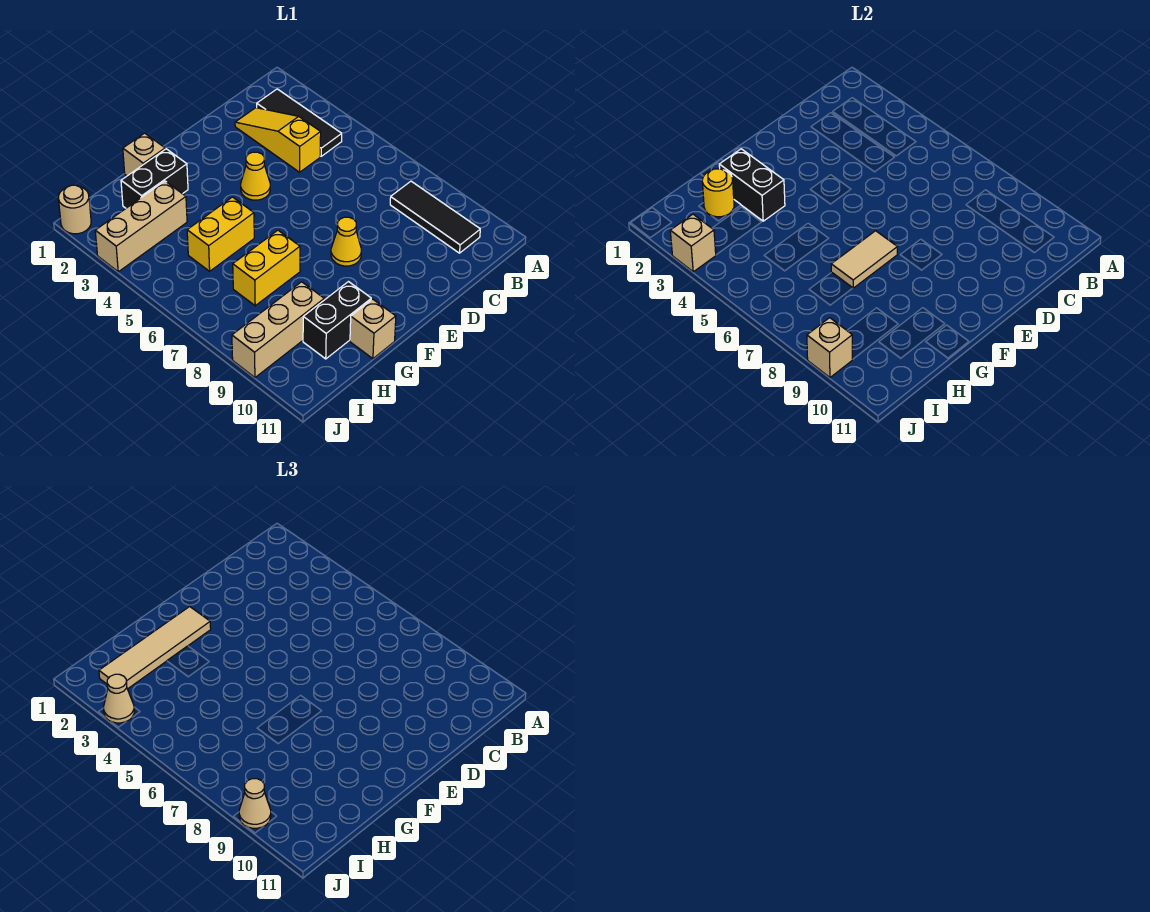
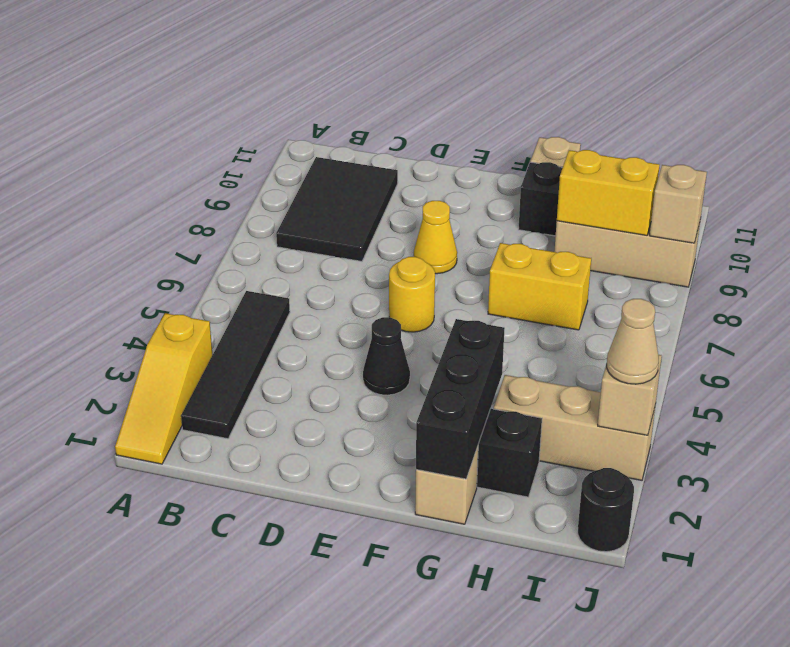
black tile B2:B4 level 1 -> black tile B2:B5 level 1
black tile B8:B10 level 1 -> black tile B8:C10 level 1
yellow slope C2:C4 level 1 top 4 -> yellow slope A1:A3 level 1 top 3
yellow cone E4 level 1 -> black cone E4 level 1
tan tile F2:I2 level 3 -> none
tan tile F7:G7 level 2 -> none
black brick G2:G3 level 2 -> black brick G1:G3 level 2
yellow brick G5:H5 level 1 -> yellow brick H9:I9 level 2
yellow round brick H2 level 2 -> yellow round brick E6 level 1
tan round brick J1 level 1 -> black round brick J1 level 1
tan cone J9 level 3 -> none

